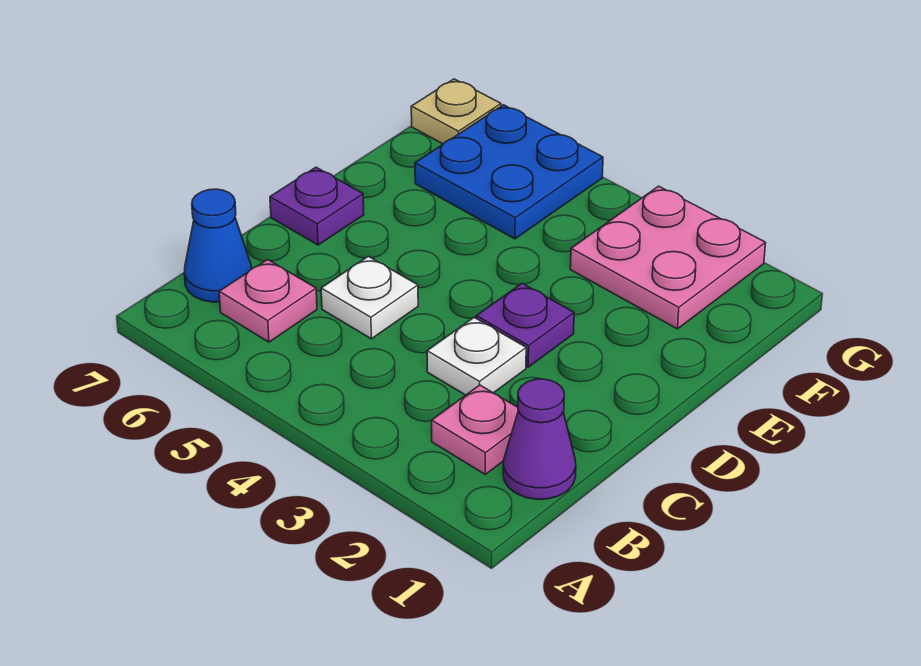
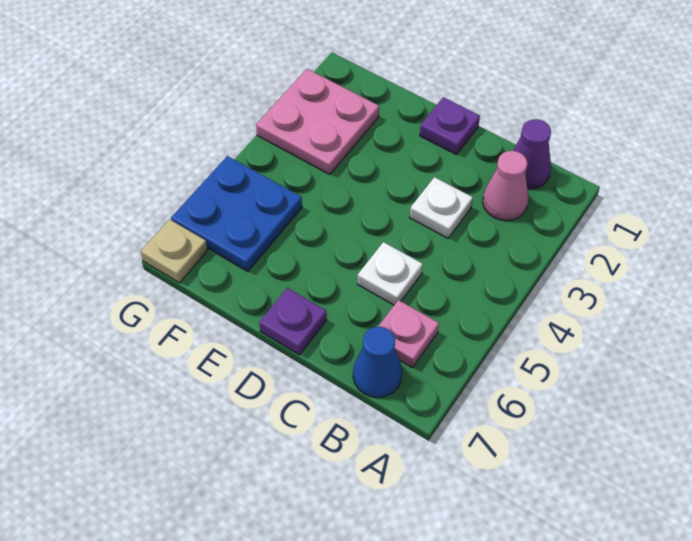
pink plate B2 level 1 -> pink cone B2 level 1
purple plate D3 level 1 -> purple plate D1 level 1

